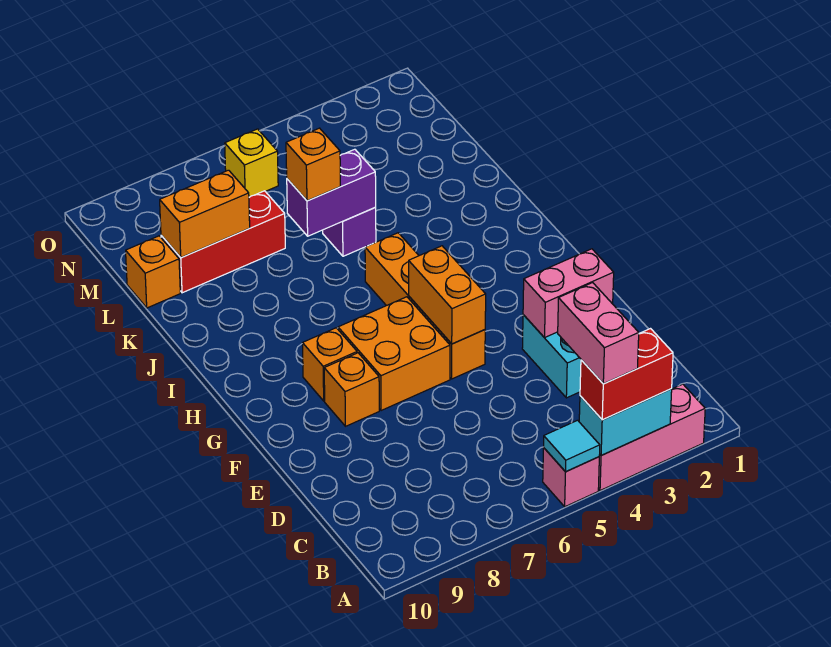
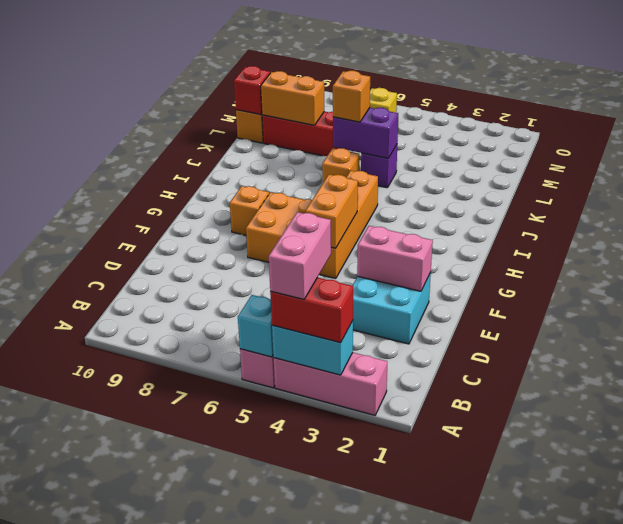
cyan tile A5 level 2 -> cyan brick A5 level 2
orange brick F8 level 1 -> orange brick J6 level 1
none -> red brick L10 level 2

